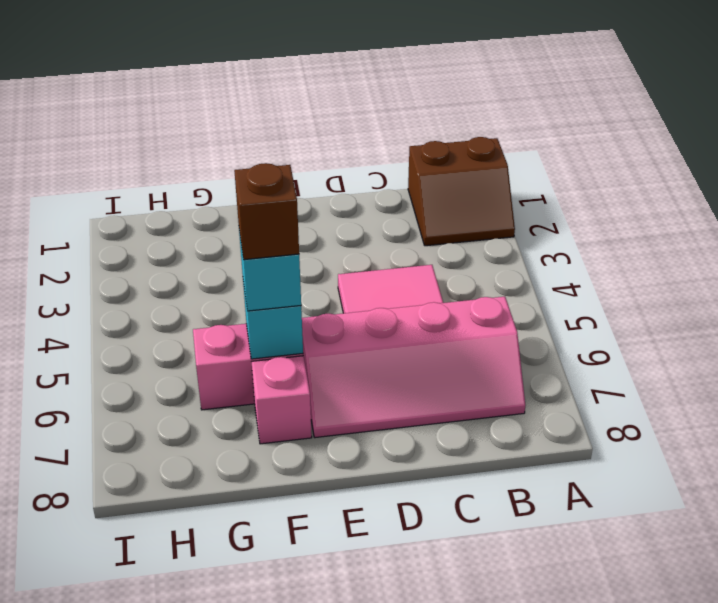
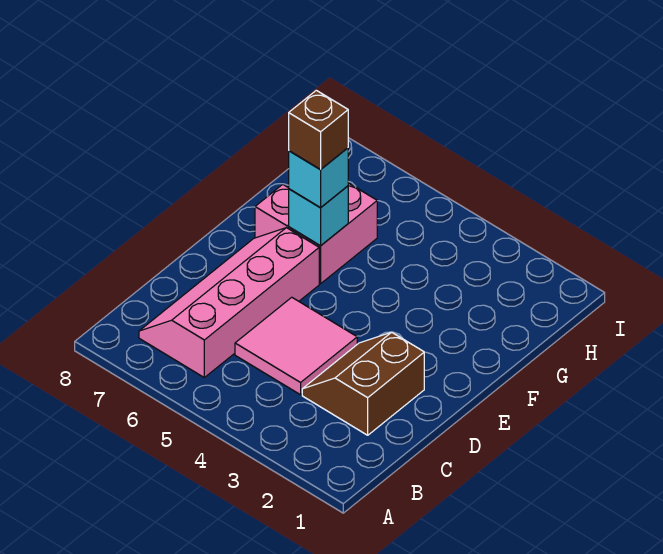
brown slope A1:B2 level 1 top 1 -> brown slope C2:D3 level 1 top 2

